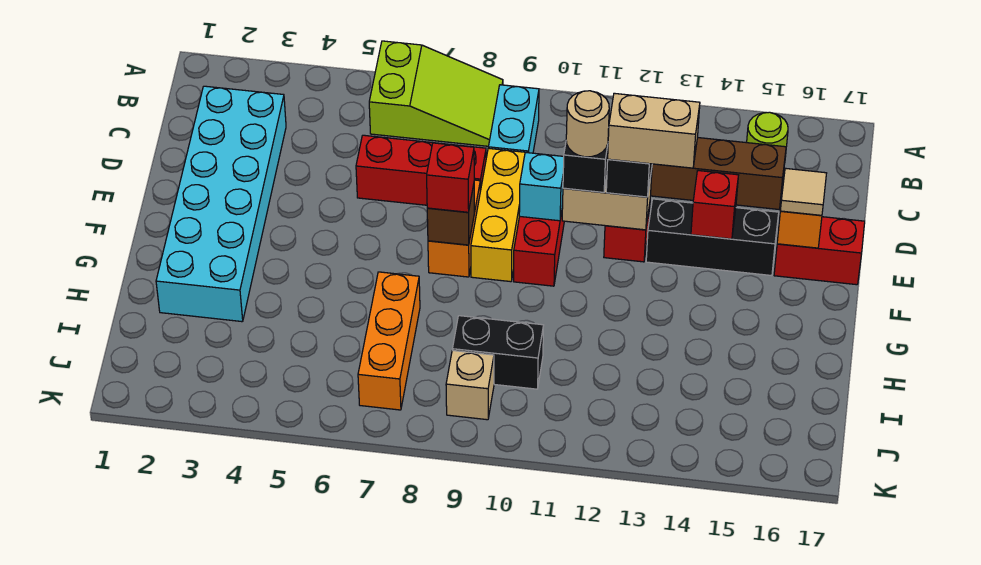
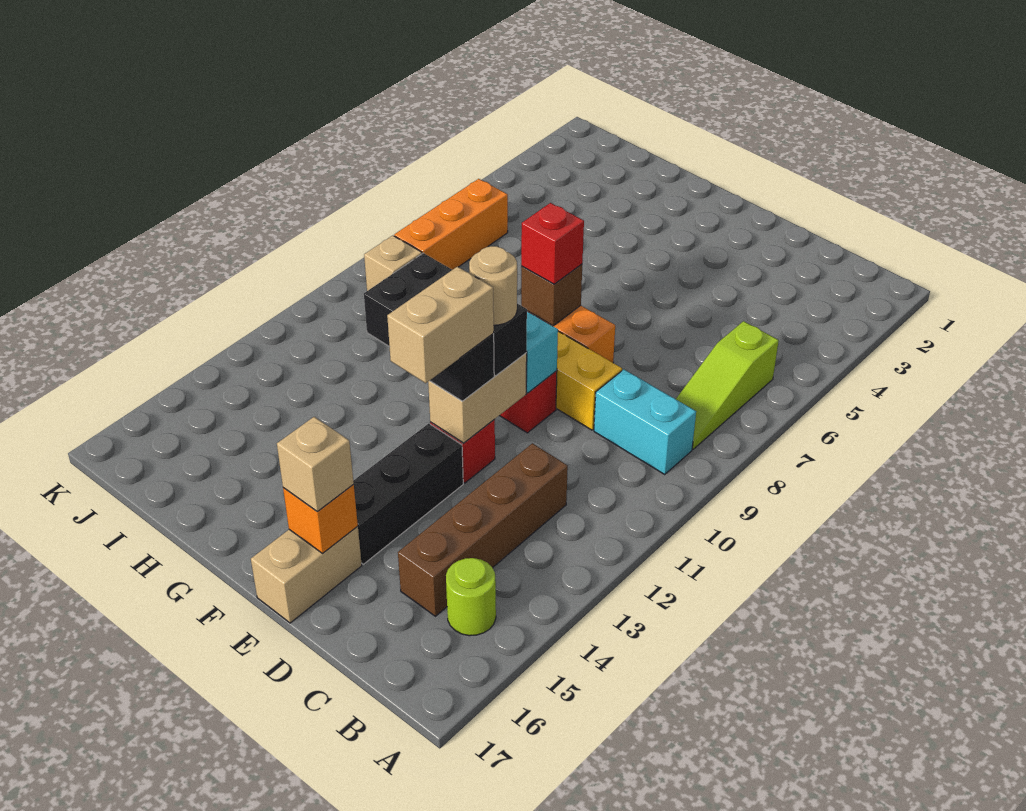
lime slope A6:B8 level 1 top 6 -> lime slope B6:B8 level 1 top 6
cyan brick C2:H3 level 1 -> none
red brick D6:D8 level 1 -> none
red brick E14 level 2 -> none
red brick E16:E17 level 1 -> tan brick E16:E17 level 1
tan tile E16 level 3 -> tan brick E16 level 3
orange brick H7:J7 level 1 -> orange brick J6:J8 level 1

